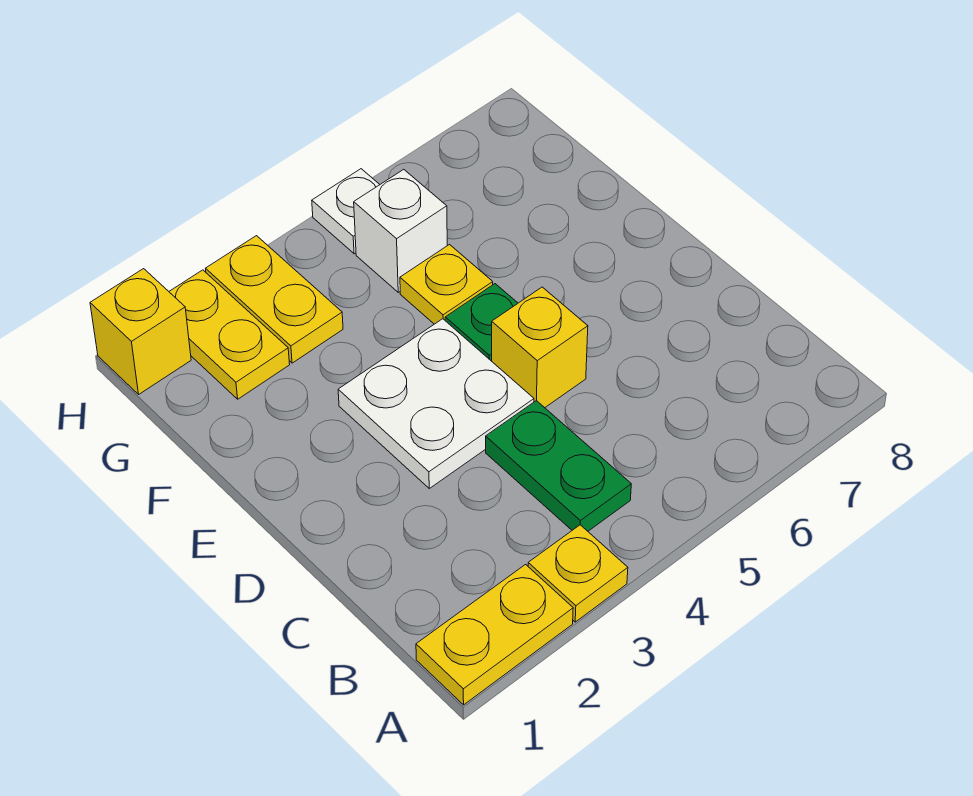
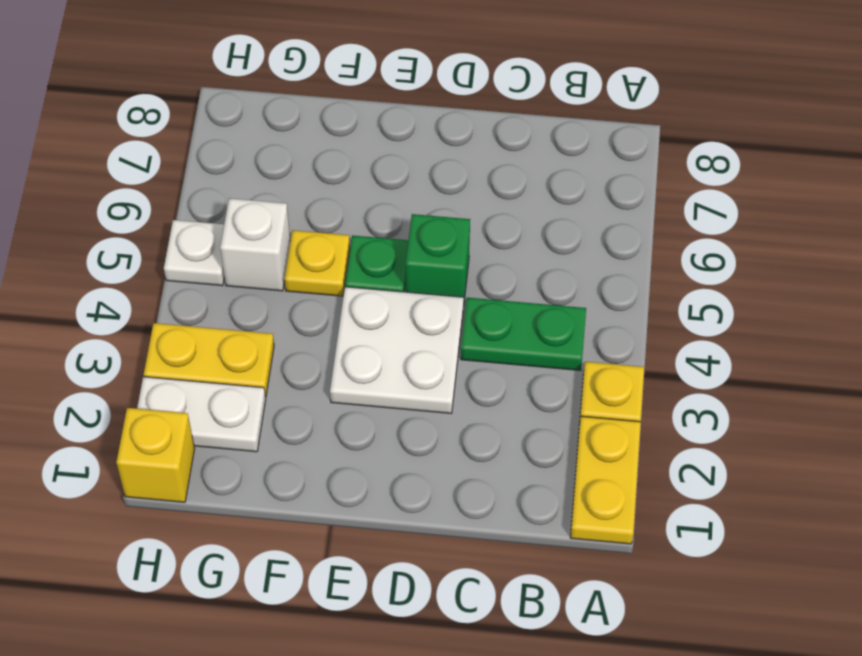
yellow brick D5 level 1 -> green brick D5 level 1
yellow plate G2:H2 level 1 -> white plate G2:H2 level 1

